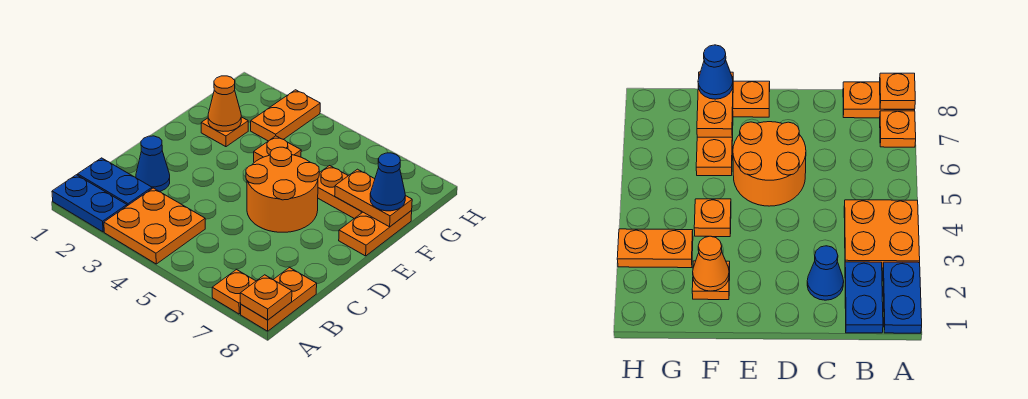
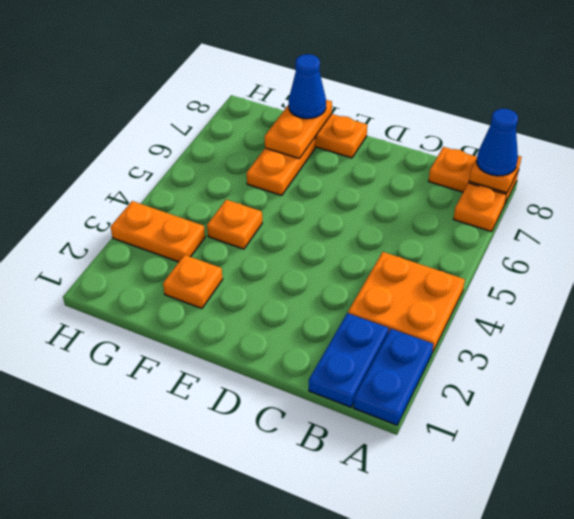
blue cone C2 level 1 -> blue cone A8 level 3
orange round brick D5:E6 level 1 -> none
orange cone F2 level 2 -> none

